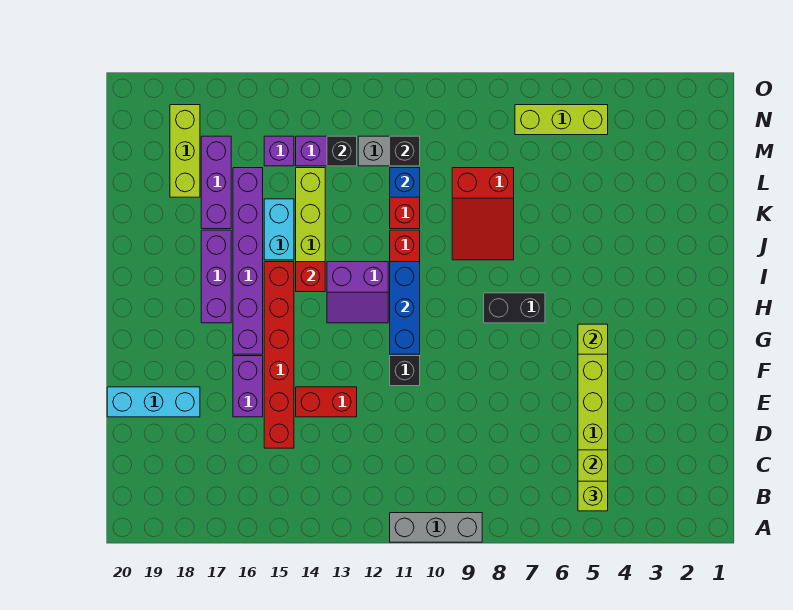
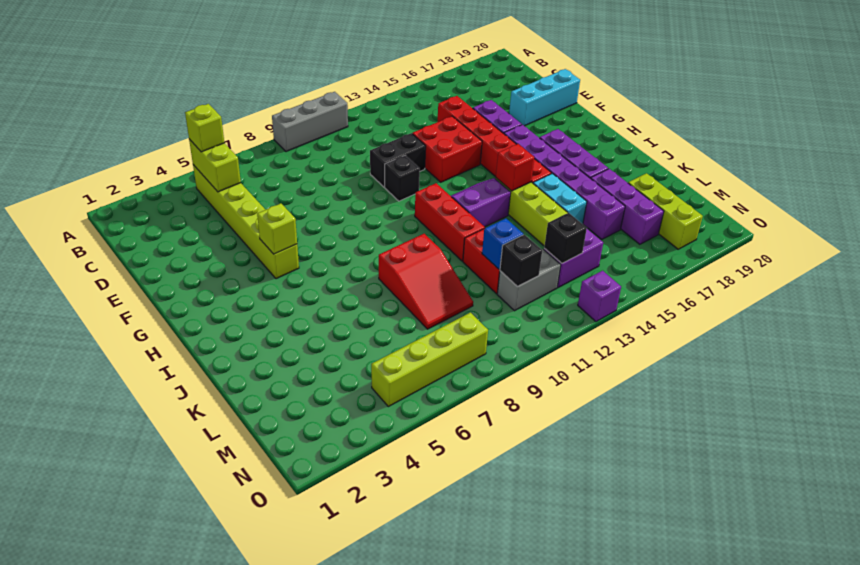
red brick E13:E14 level 1 -> red brick E13:F14 level 1
blue brick G11:I11 level 2 -> none
black brick H7:H8 level 1 -> black brick E11:E12 level 1
red slope J8:L9 level 1 top L -> red slope J8:L9 level 1 top J
purple brick M15 level 1 -> purple brick O13 level 1
lime brick N5:N7 level 1 -> lime brick N5:N8 level 1

